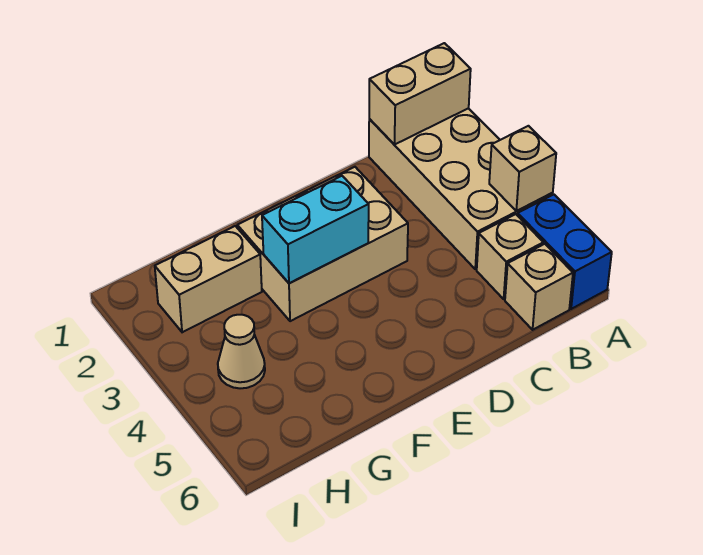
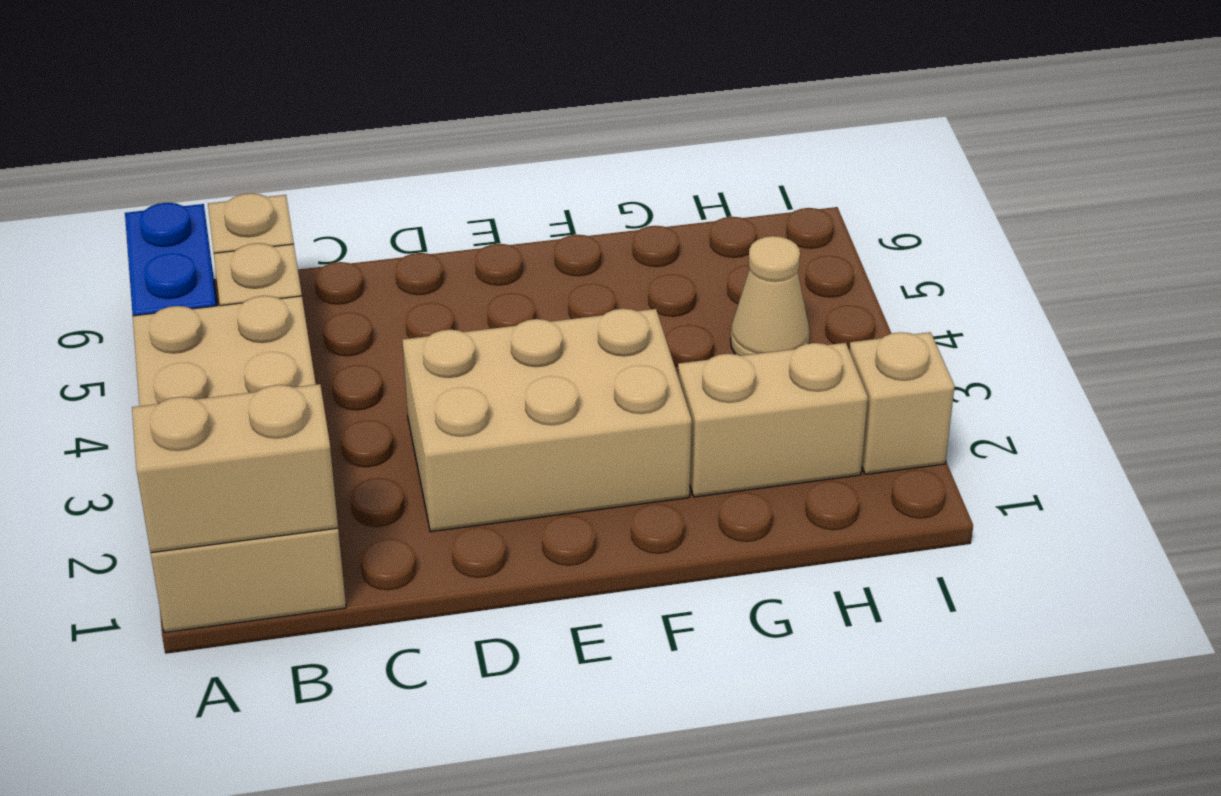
tan brick A4 level 2 -> tan brick I2 level 1
cyan brick E3:F3 level 2 -> none

